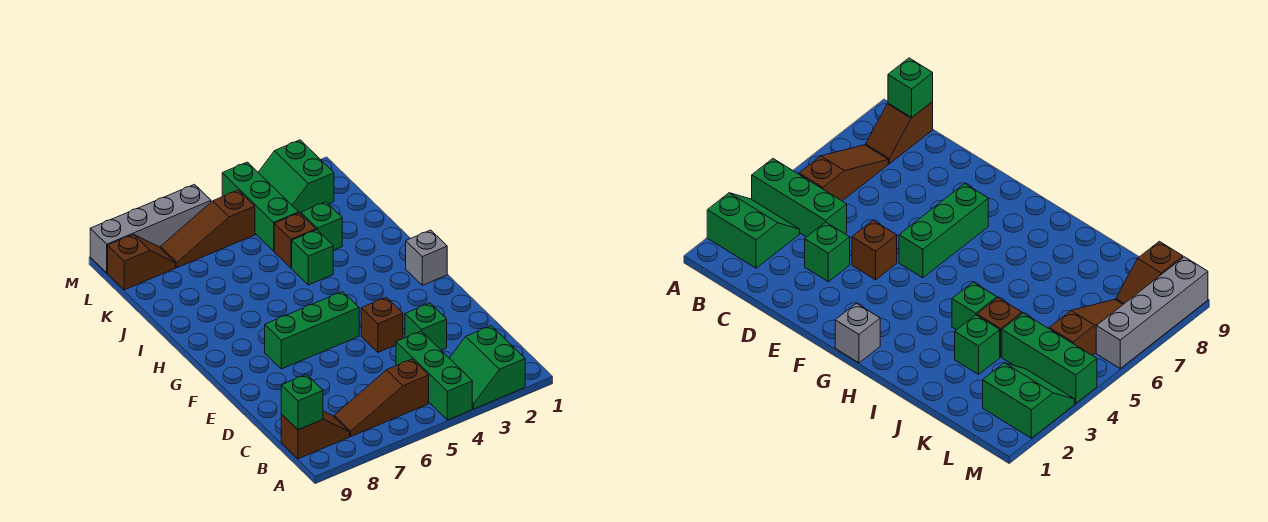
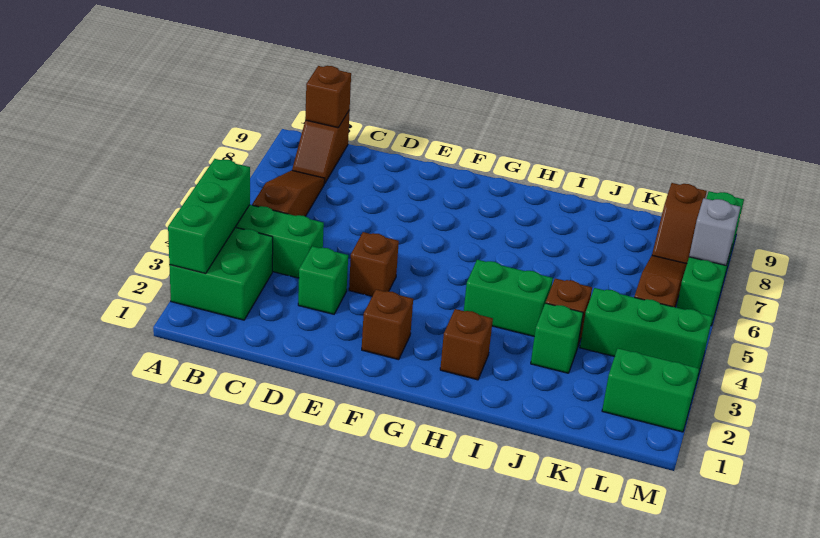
green slope A2:B3 level 1 top 2 -> green brick A2:B3 level 1
green brick B9 level 2 -> brown brick B9 level 2
none -> brown brick F2 level 1
green brick F5:F7 level 1 -> green brick A2:A4 level 2
grey brick G1 level 1 -> grey brick M7 level 2
none -> brown brick H2 level 1
green brick I4 level 1 -> green brick H4:I4 level 1
grey brick M6:M9 level 1 -> green brick M6:M9 level 1

